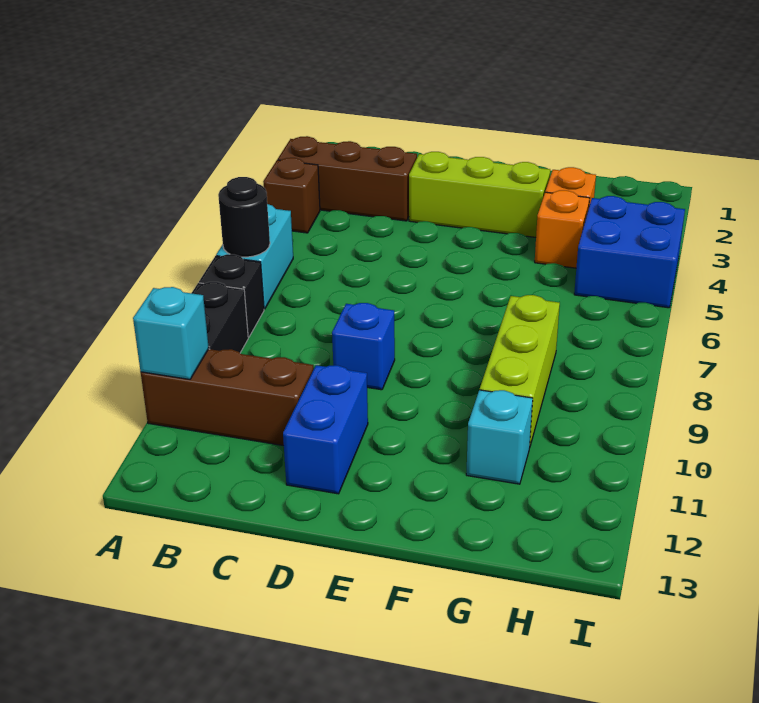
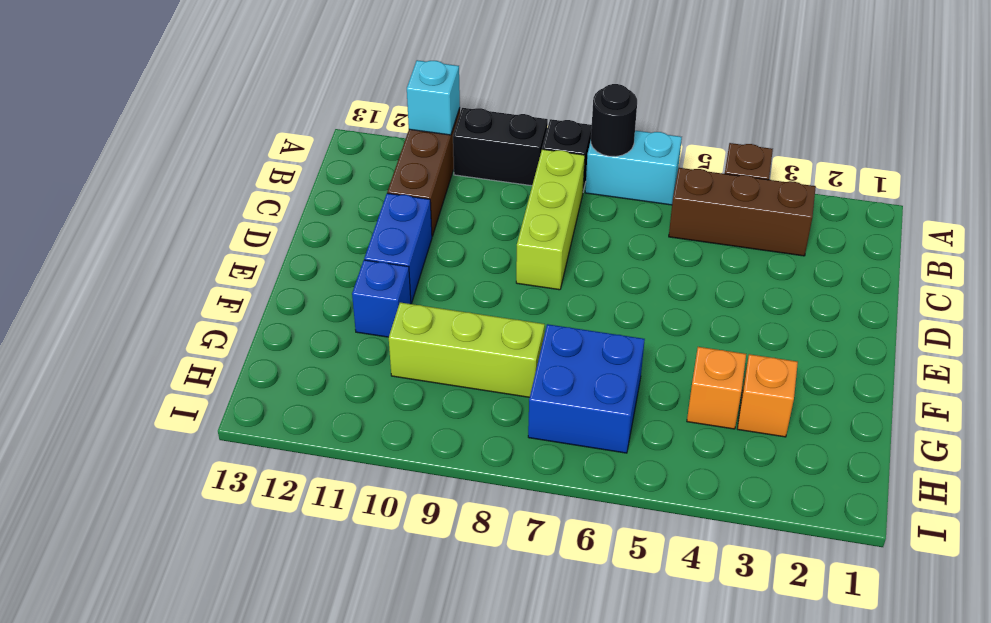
brown brick A3:C3 level 1 -> brown brick B3:B5 level 1
lime brick D3:F3 level 1 -> lime brick B8:D8 level 1
blue brick D9 level 1 -> blue brick F11 level 1
blue brick D11:D12 level 1 -> blue brick D11:E11 level 1
cyan brick G11 level 1 -> none
blue brick H4:I5 level 1 -> blue brick G6:H7 level 1

